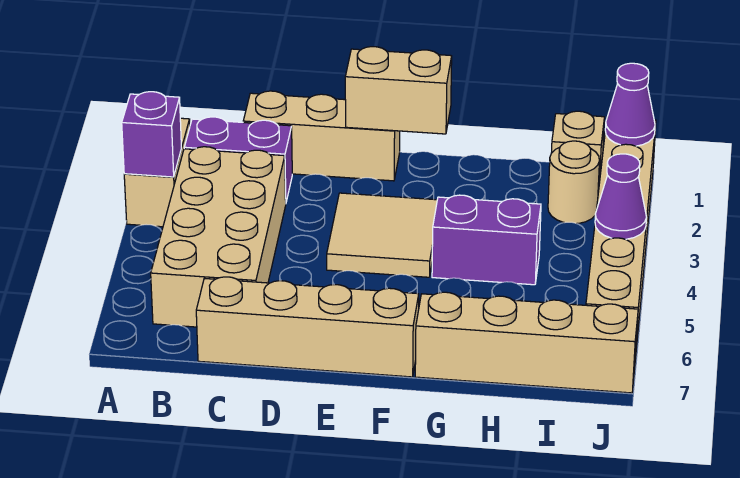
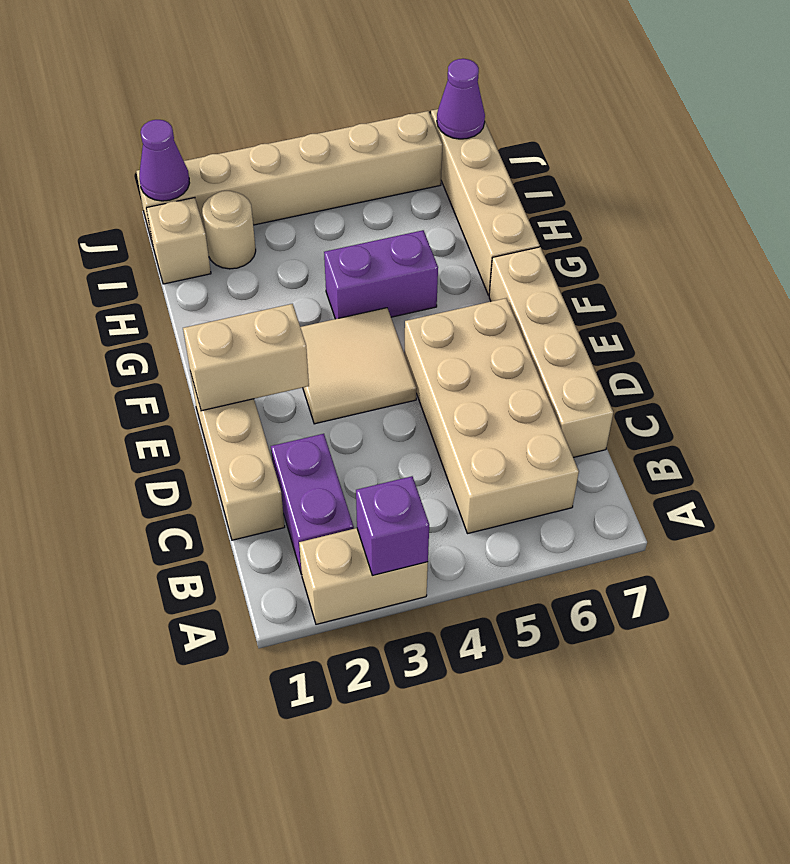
tan brick B3:C6 level 1 -> tan brick B5:E6 level 1
tan brick E1:F1 level 2 -> tan brick E1:E2 level 2
purple brick G4:H4 level 1 -> purple brick G4:G5 level 1
purple cone J4 level 2 -> purple cone J7 level 2

